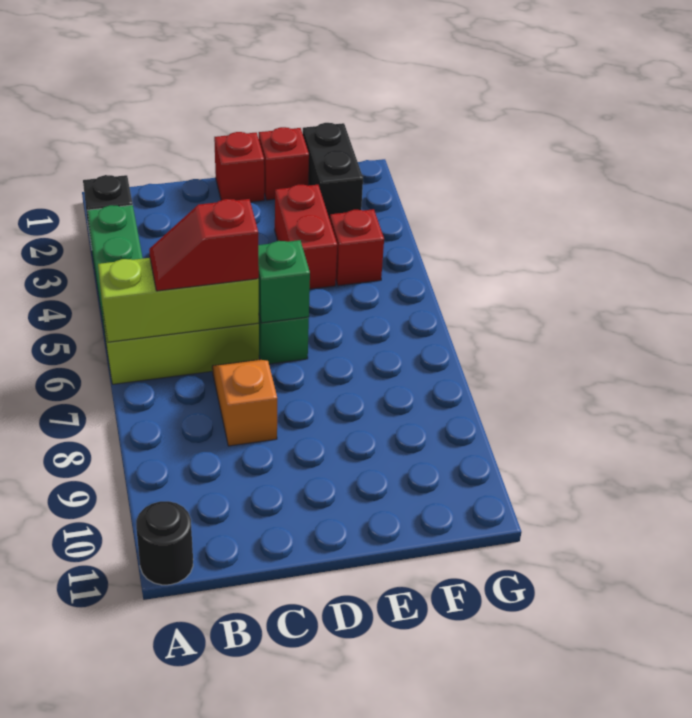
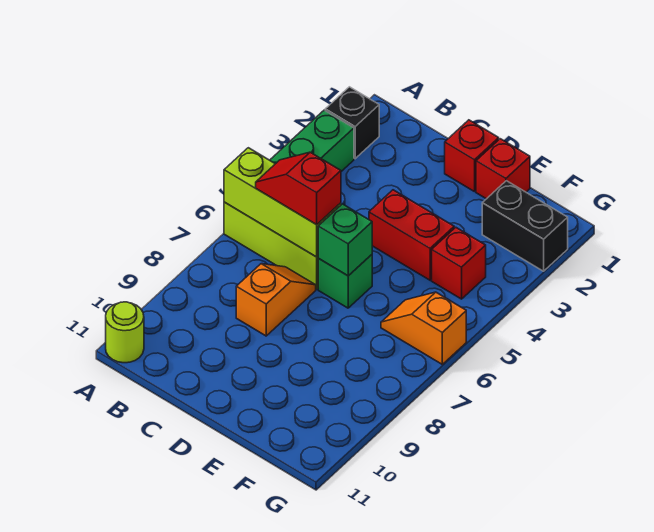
black round brick A11 level 1 -> lime round brick A11 level 1
red brick E3:E4 level 1 -> red brick D4:E4 level 1
black brick F1:F2 level 1 -> black brick F2:G2 level 1
none -> orange slope F6:G6 level 1 top G

